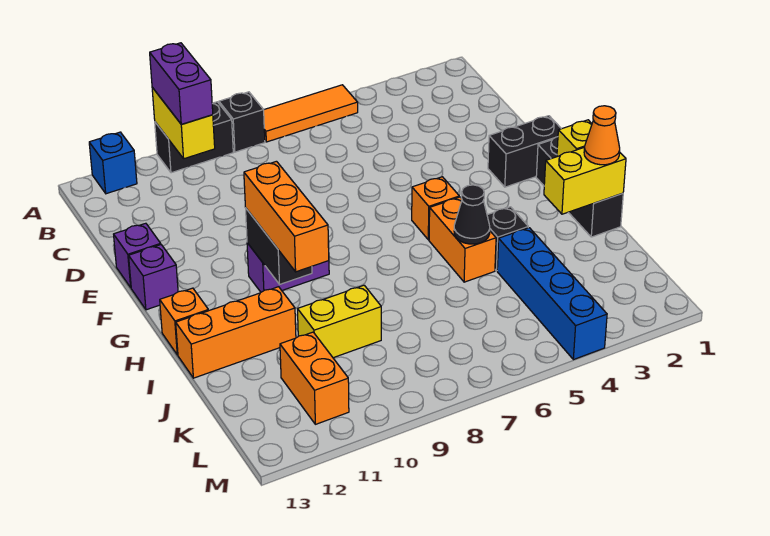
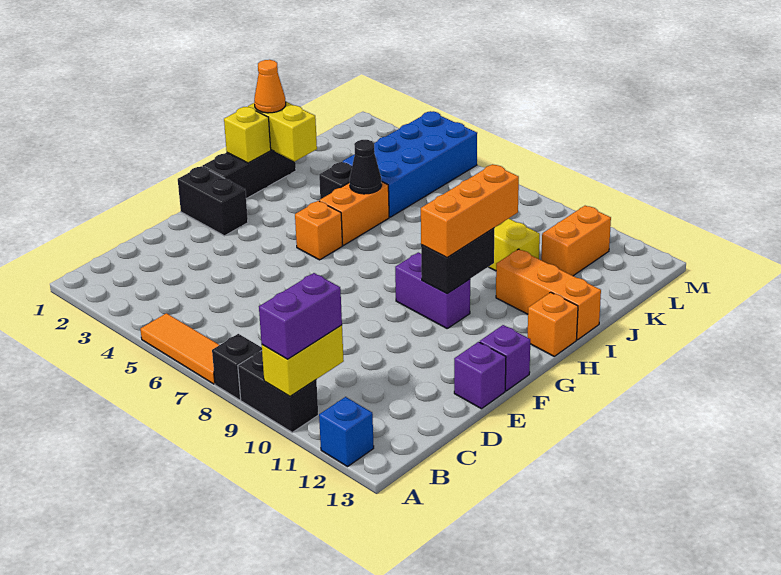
blue brick J4:M4 level 1 -> blue brick J4:M5 level 1

